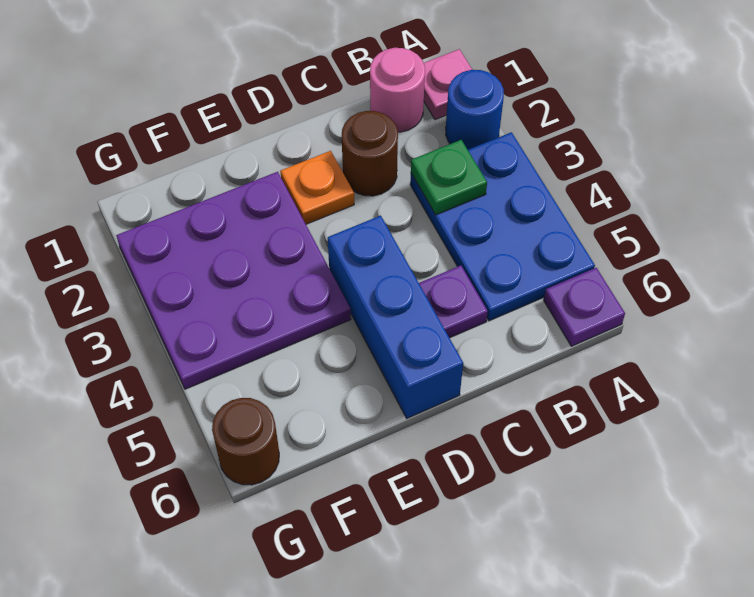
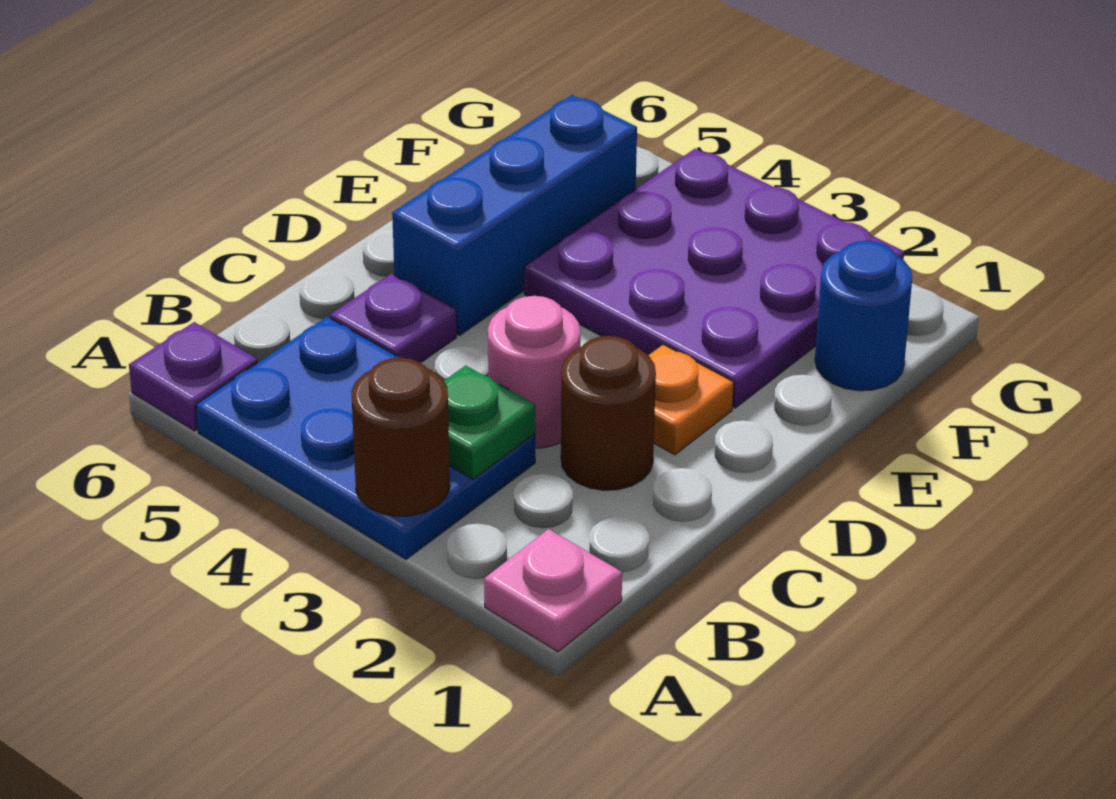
blue round brick A2 level 1 -> blue round brick F1 level 1
pink round brick B1 level 1 -> pink round brick C3 level 1
blue brick D4:D6 level 1 -> blue brick D5:F5 level 1
brown round brick G6 level 1 -> brown round brick A3 level 2

